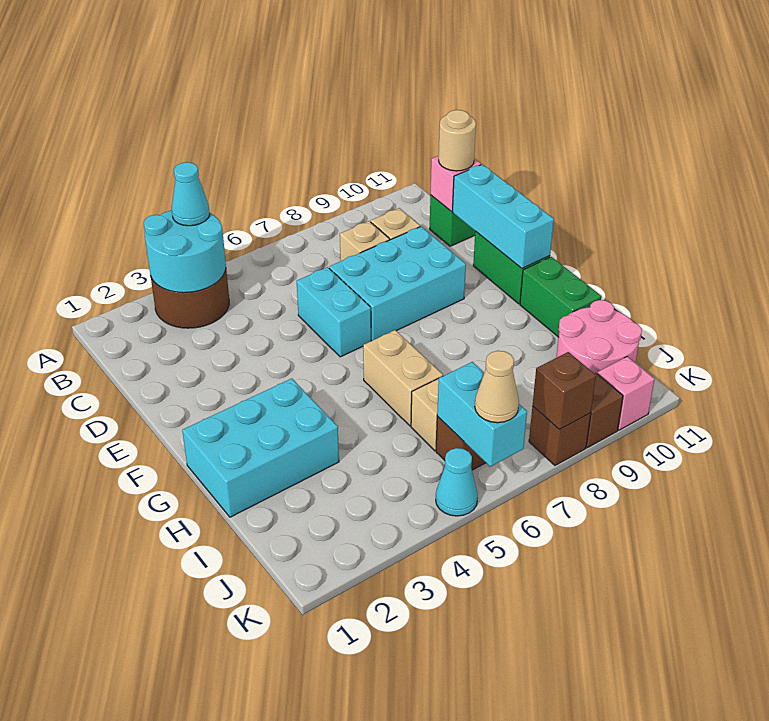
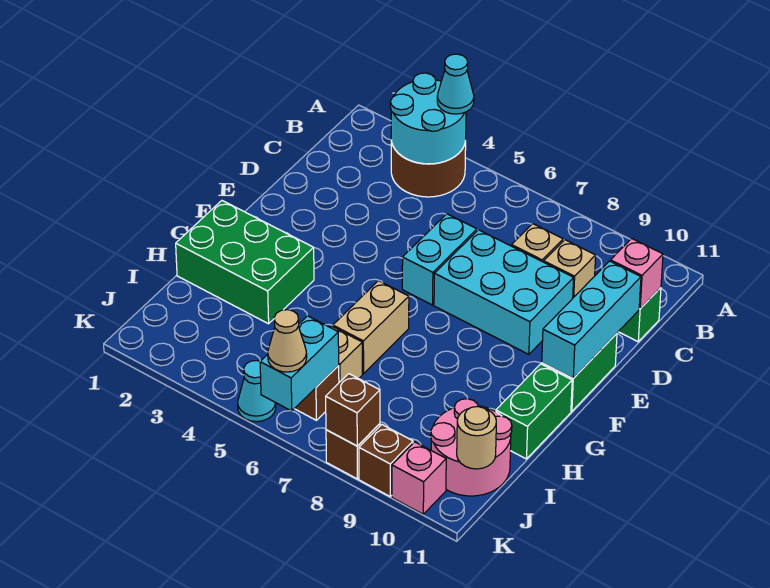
tan round brick C11 level 3 -> tan round brick J11 level 2
cyan brick G1:H3 level 1 -> green brick G1:H3 level 1

